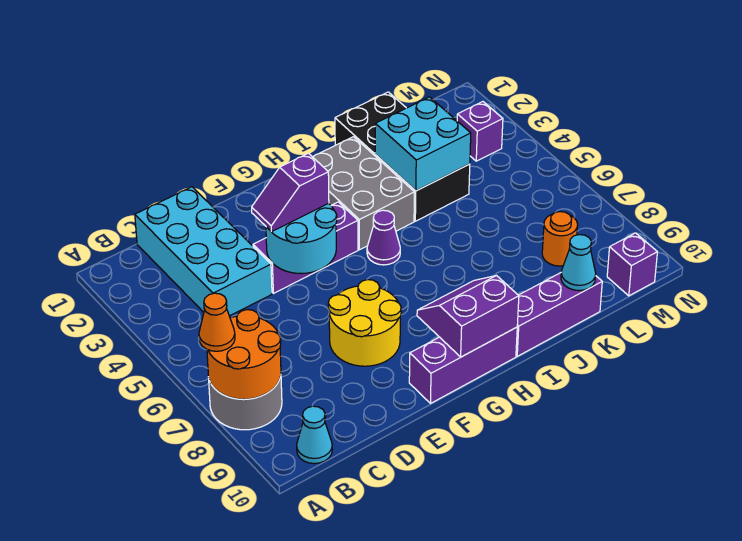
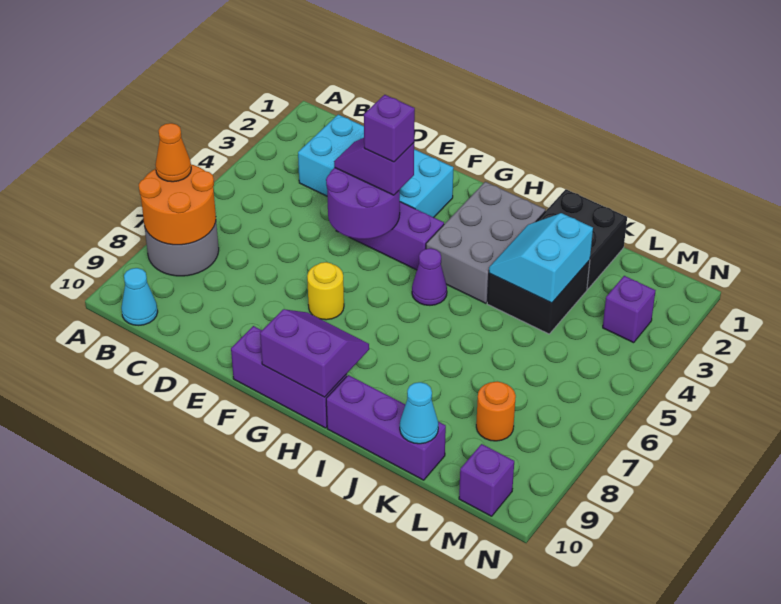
cyan brick C1:D4 level 1 -> cyan brick C2:F3 level 1
cyan round brick E4:F5 level 2 -> purple round brick E4:F5 level 2
yellow round brick E7:F8 level 1 -> yellow round brick F7 level 1
none -> purple brick F4 level 4
cyan brick J3:K4 level 2 -> cyan slope J3:K4 level 2 top K

